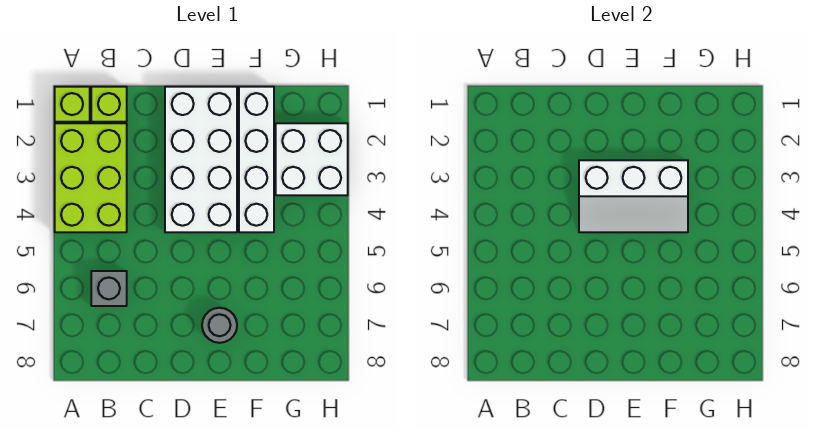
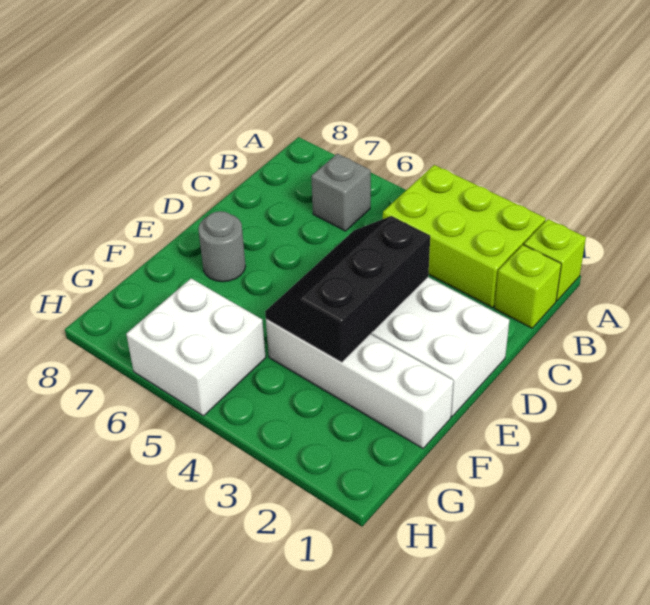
white slope D3:F4 level 2 top 3 -> black slope D3:F4 level 2 top 3
white brick G2:H3 level 1 -> white brick G5:H6 level 1

